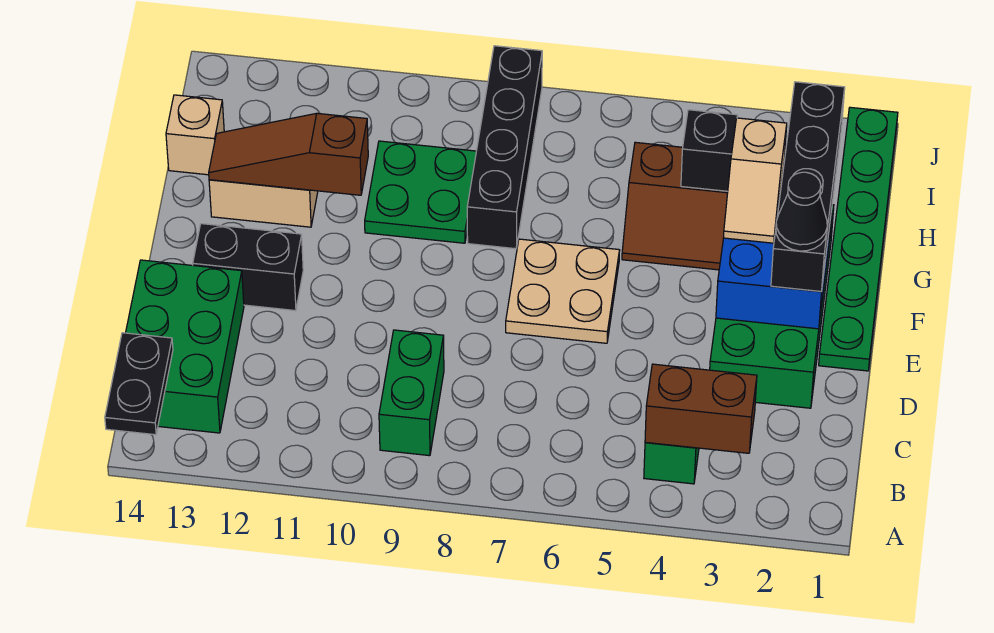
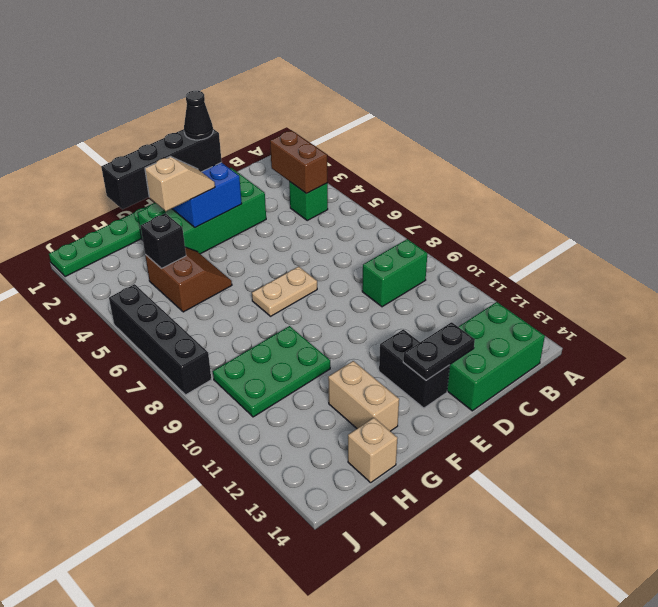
black plate A14:B14 level 2 -> black plate D13:E13 level 2
tan plate E6:F7 level 1 -> tan plate E7:F7 level 1
black brick G8:J8 level 1 -> black brick J5:J8 level 1
green plate G9:H10 level 1 -> green plate G9:I10 level 1
brown slope G11:G13 level 2 top 11 -> none

